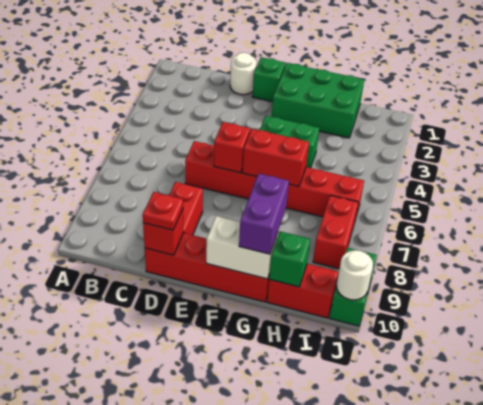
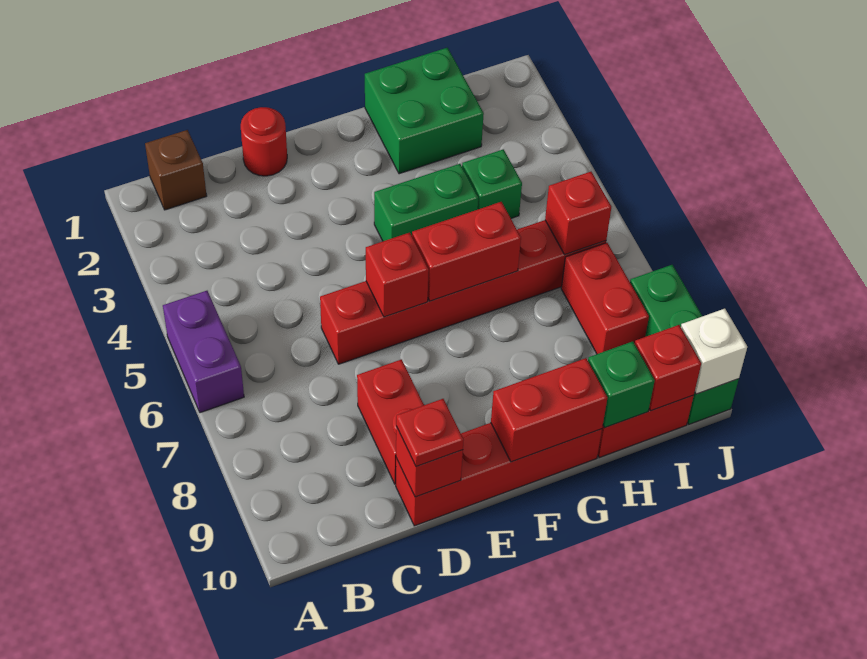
none -> brown brick B1 level 1
white round brick D1 level 1 -> red round brick D1 level 1
green brick E1 level 1 -> green brick H4 level 1
green brick F1:H2 level 1 -> green brick G1:H2 level 1
white brick F10:G10 level 2 -> red brick F10:G10 level 2
purple brick G9:G10 level 3 -> purple brick A5:A6 level 1
none -> red brick I6 level 2
none -> red brick I10 level 2
green brick J9:J10 level 1 -> green brick J8:J10 level 1
white round brick J10 level 2 -> white brick J10 level 2

